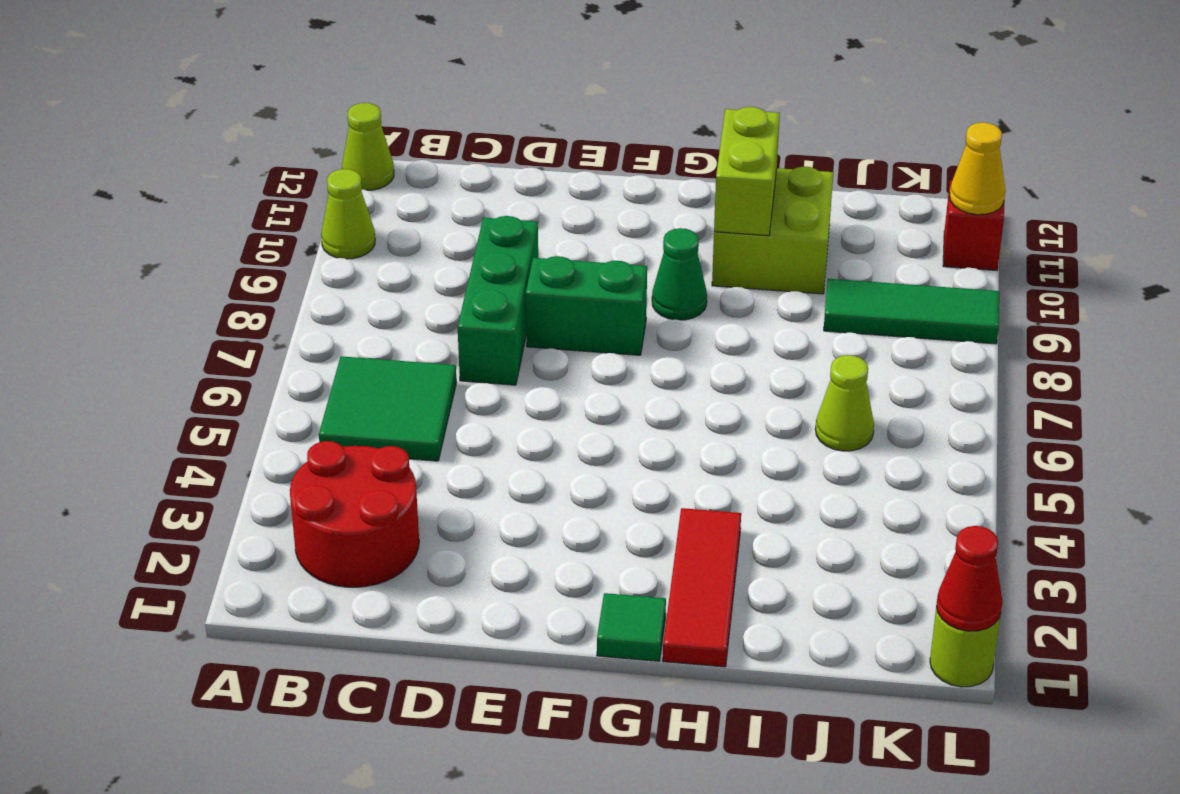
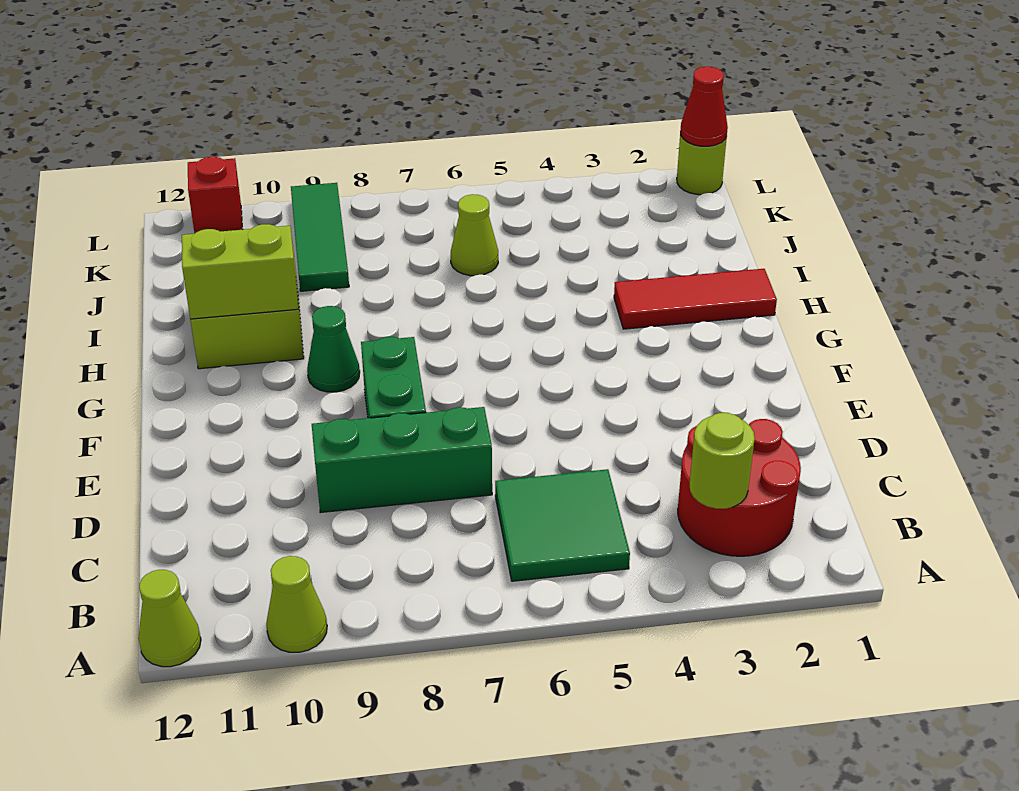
none -> lime round brick B3 level 2
green tile G1 level 1 -> none
yellow cone L11 level 2 -> none

